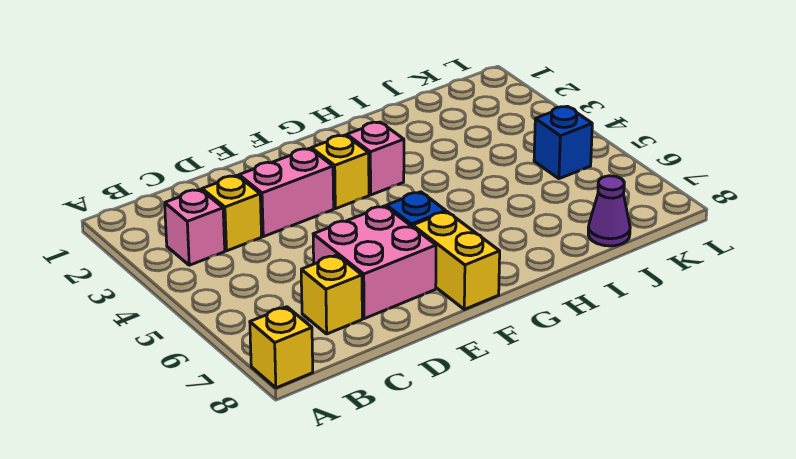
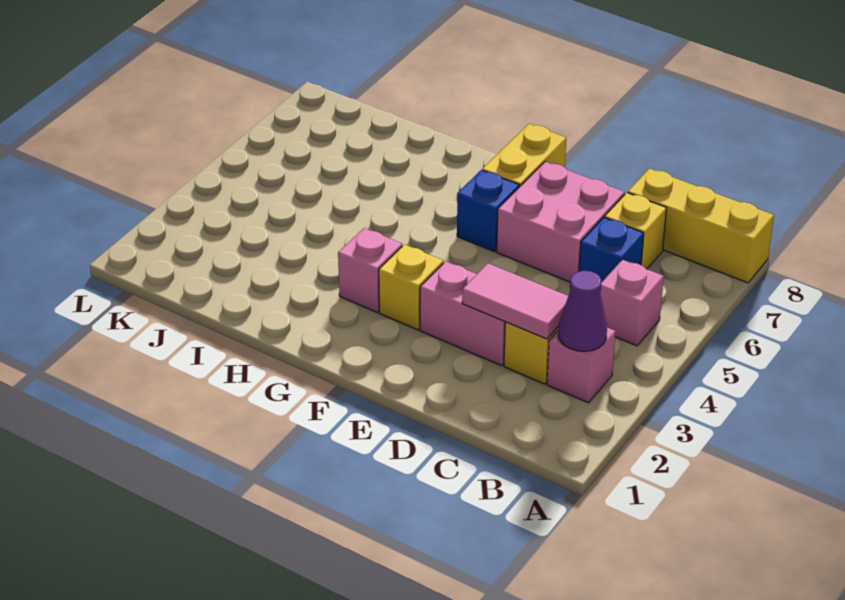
yellow brick A8 level 1 -> yellow brick A8:C8 level 1
none -> pink brick B5 level 1
none -> pink tile C3:D3 level 2
purple cone J8 level 1 -> purple cone B3 level 2
blue brick K5 level 1 -> blue brick C6 level 1

